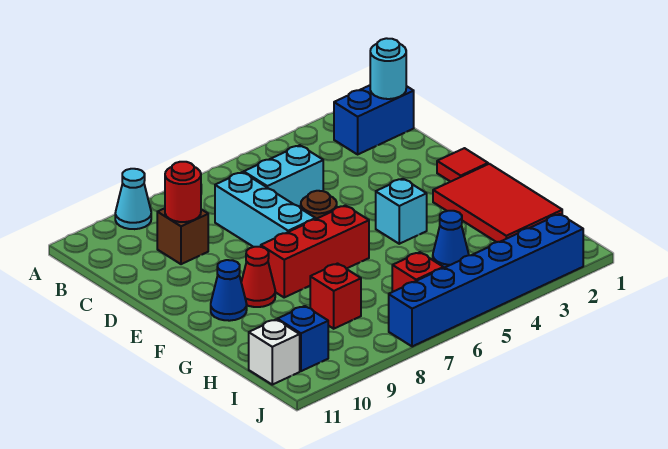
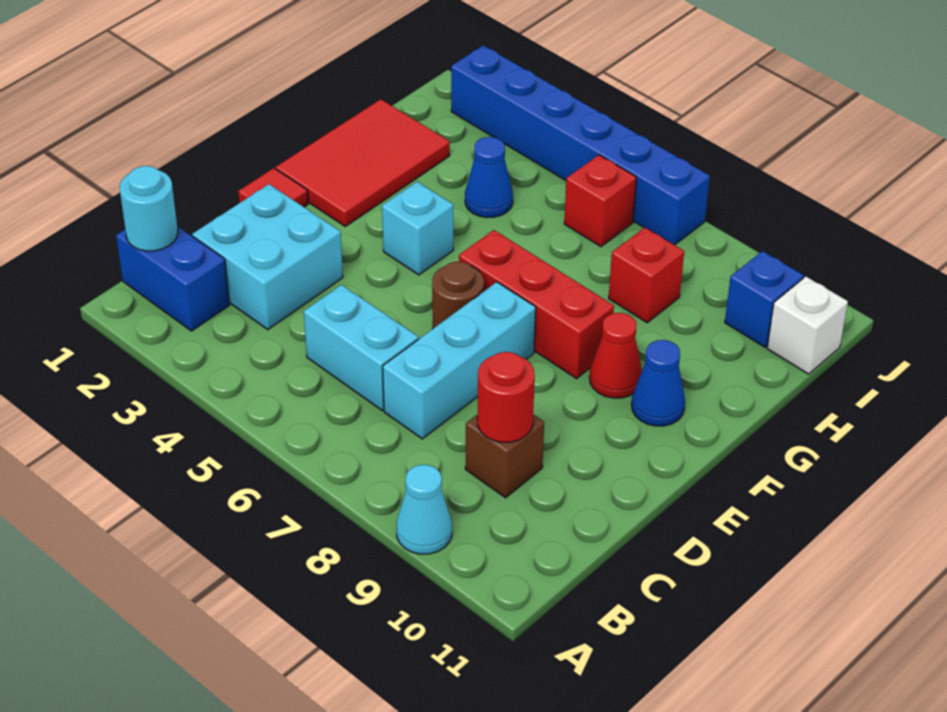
none -> cyan brick C2:D3 level 1

